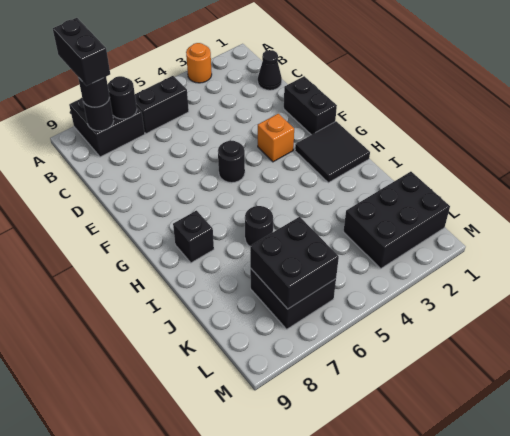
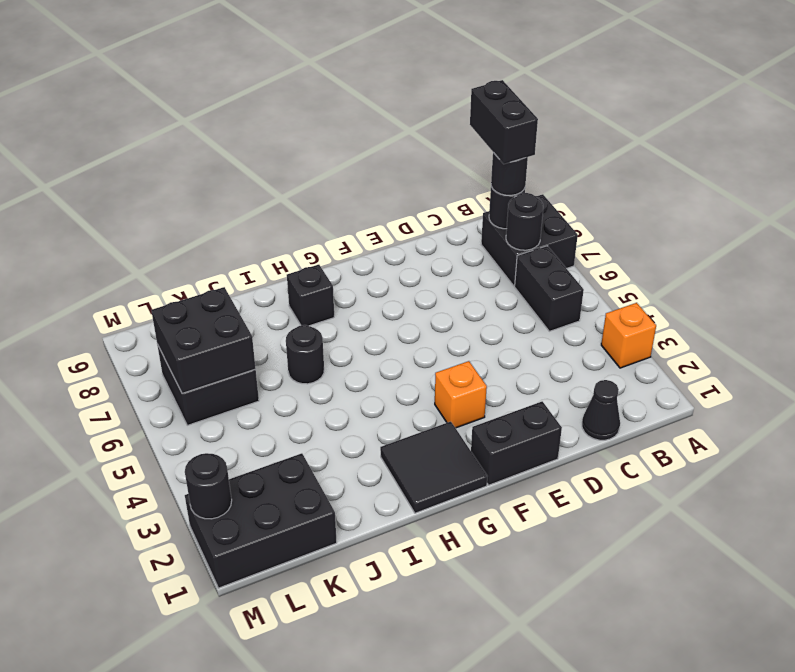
orange round brick A3 level 1 -> orange brick A3 level 1
black brick A8:B8 level 4 -> black brick B8:B9 level 4
black round brick F5 level 1 -> black round brick M2 level 2
black brick K1:L3 level 1 -> black brick K1:M2 level 1

